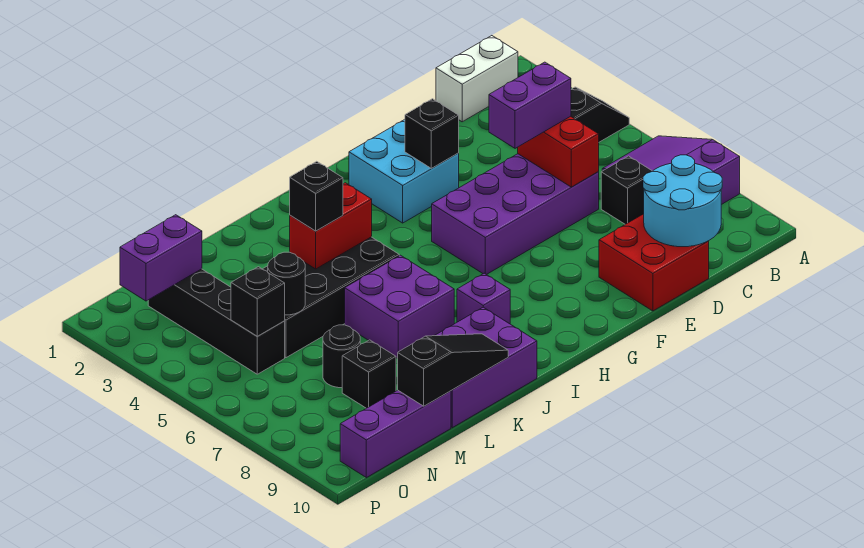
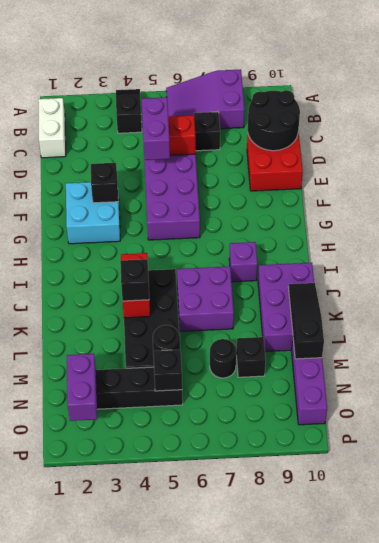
cyan round brick C9:D10 level 2 -> black round brick C9:D10 level 2

